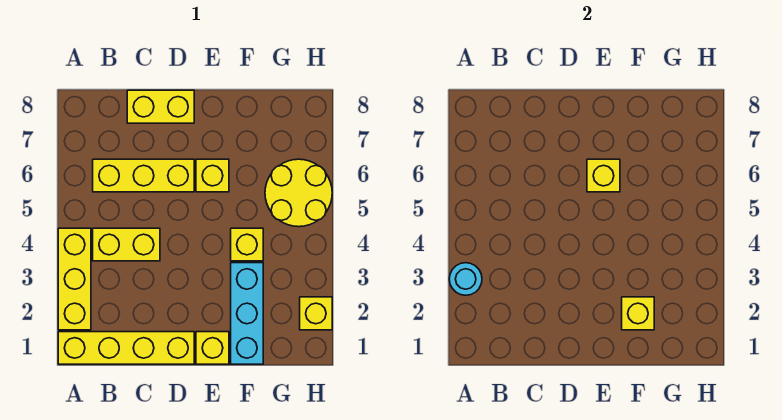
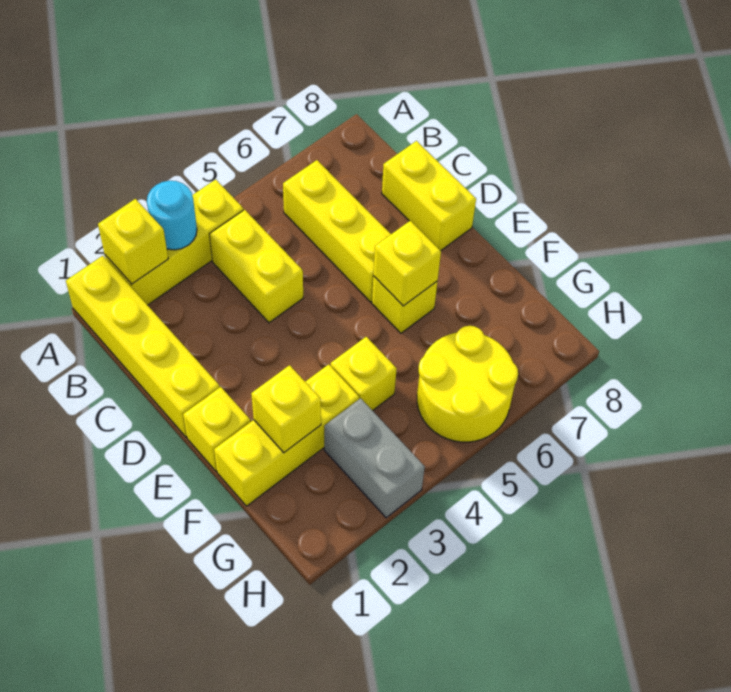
cyan brick F1:F3 level 1 -> yellow brick F1:F3 level 1
none -> grey brick G3:H3 level 1
yellow brick H2 level 1 -> yellow brick A2 level 2

